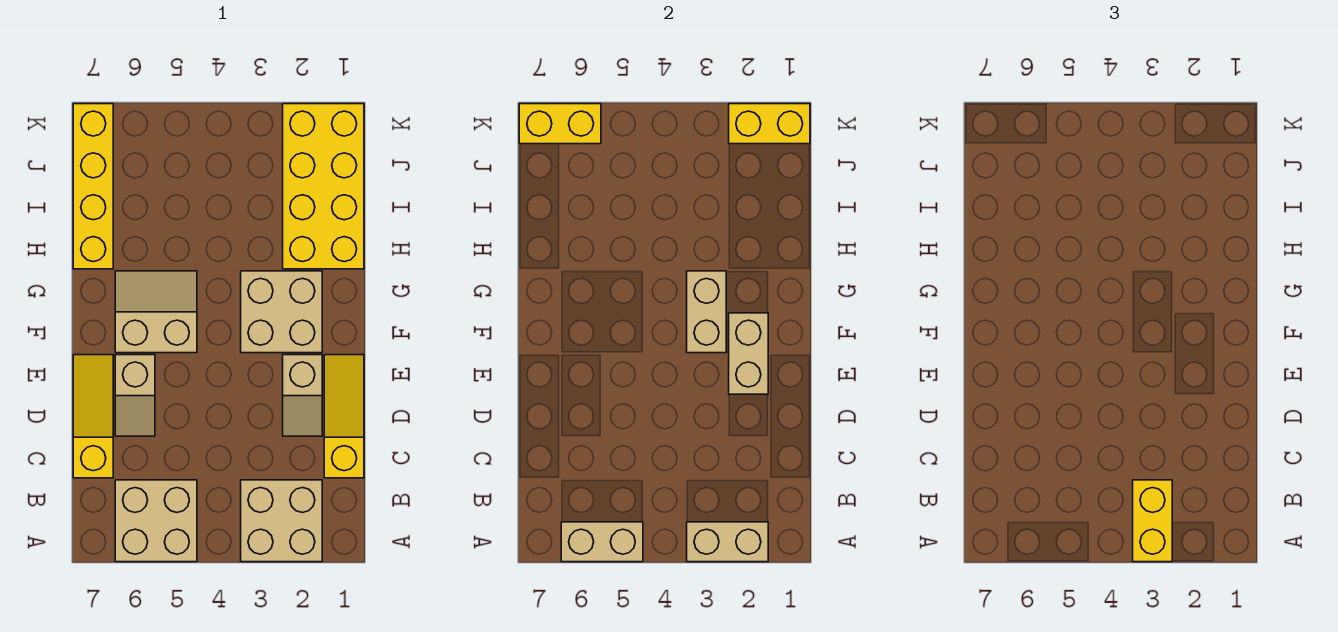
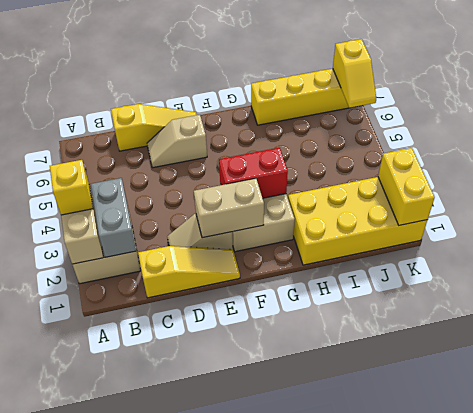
yellow brick A3:B3 level 3 -> yellow brick A3 level 3
tan brick A5:B6 level 1 -> none
tan brick A5:A6 level 2 -> none
none -> grey brick B2:B3 level 2
tan brick F3:G3 level 2 -> red brick F3:G3 level 2
tan slope F5:G6 level 1 top F -> none
yellow brick K6:K7 level 2 -> yellow slope K6:K7 level 2 top 7

